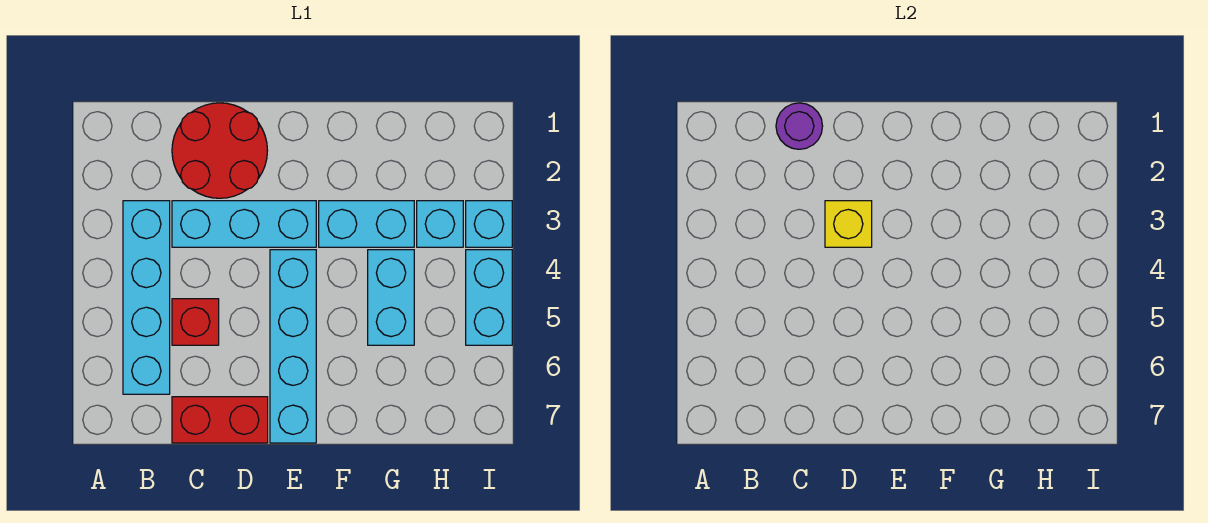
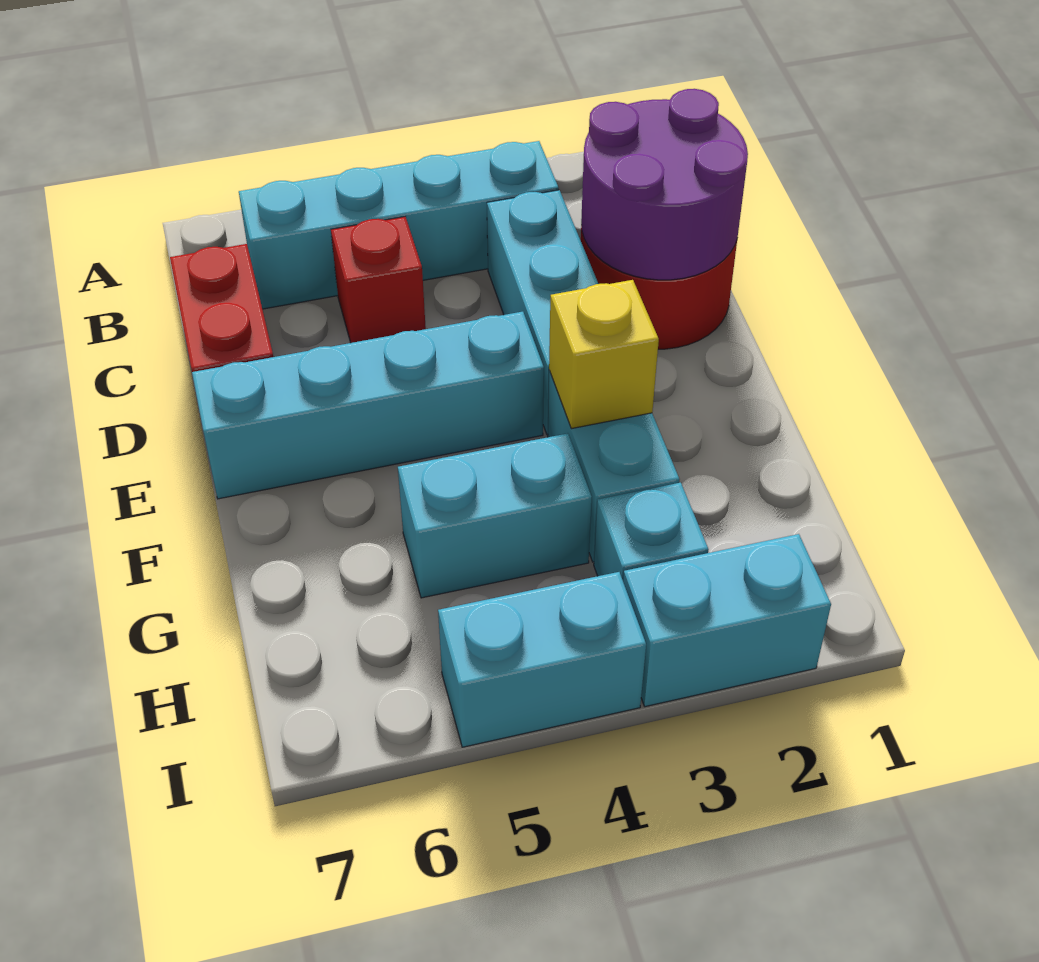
purple round brick C1 level 2 -> purple round brick C1:D2 level 2
yellow brick D3 level 2 -> yellow brick F3 level 2
cyan brick I3 level 1 -> cyan brick I2:I3 level 1

